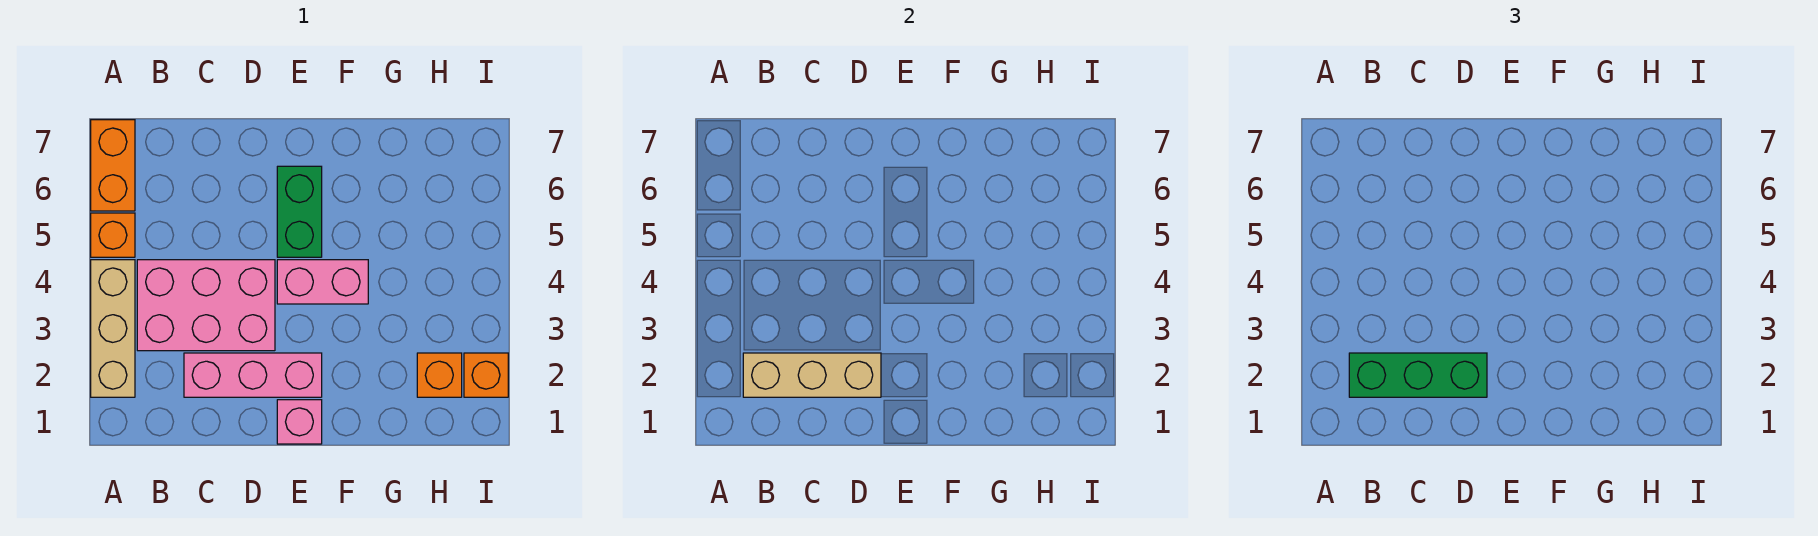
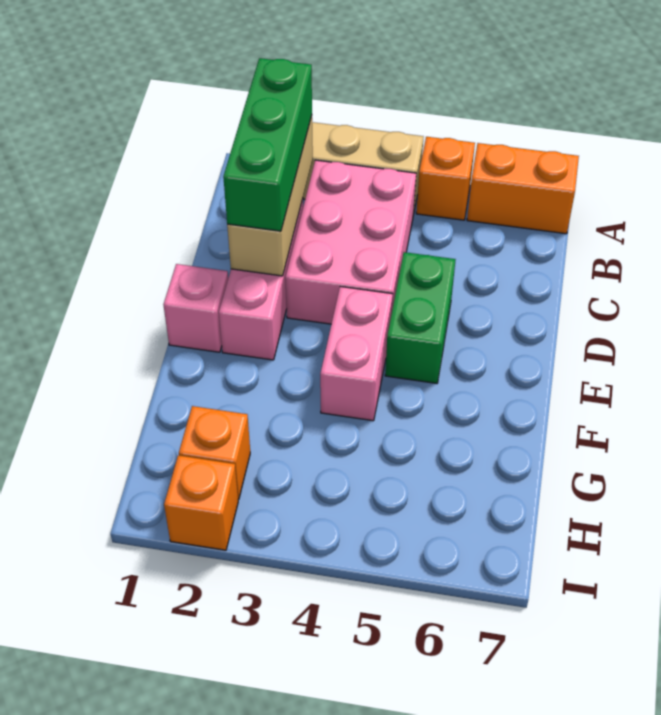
green brick E5:E6 level 1 -> green brick D5:E5 level 1

